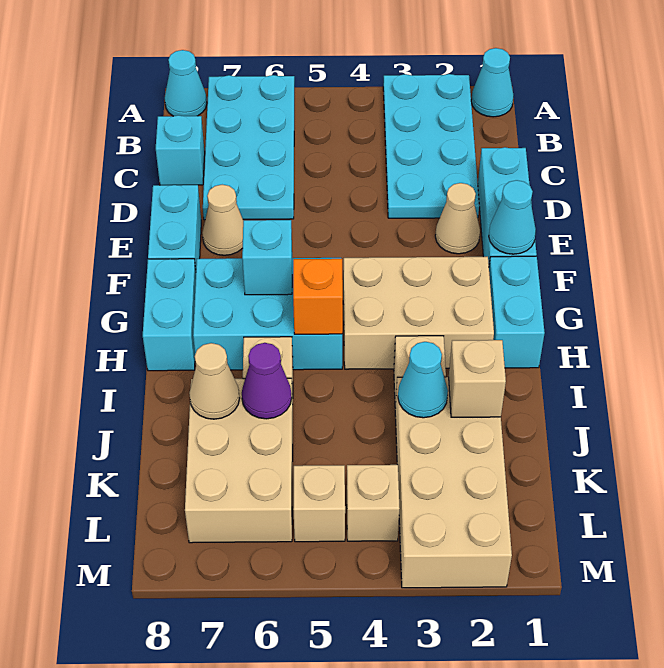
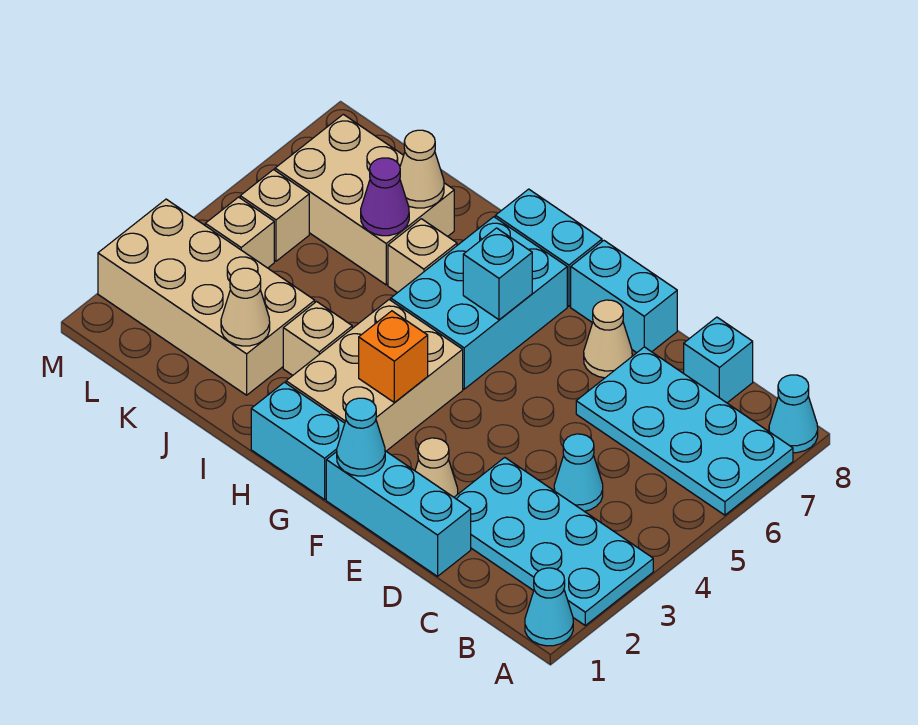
orange brick H5 level 2 -> orange brick G3 level 2
tan brick J2 level 2 -> tan cone J2 level 2
cyan cone J3 level 2 -> cyan cone C4 level 1

